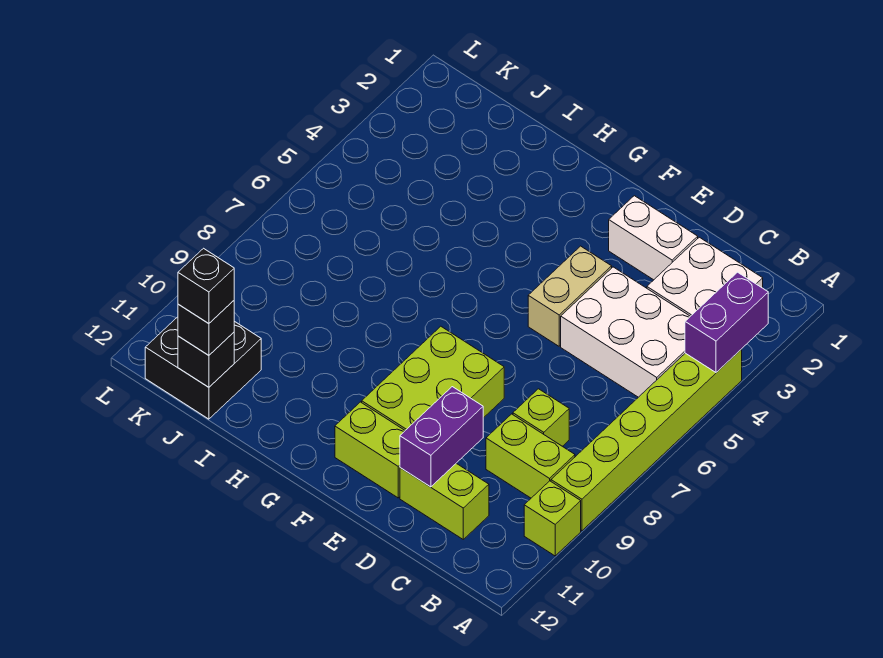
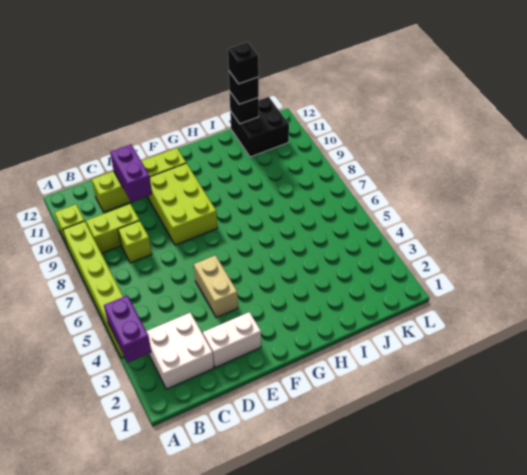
white brick B4:D5 level 1 -> none

